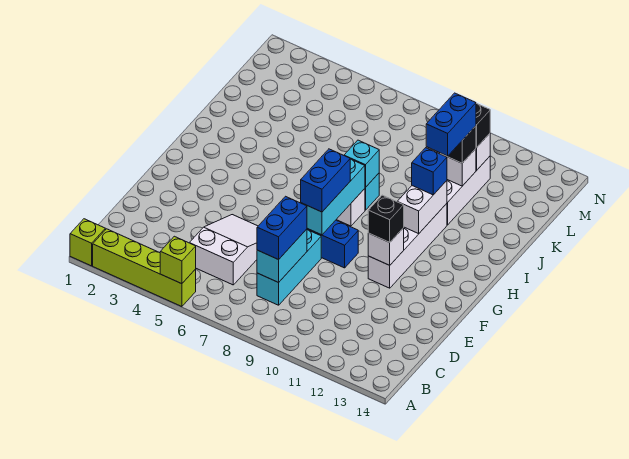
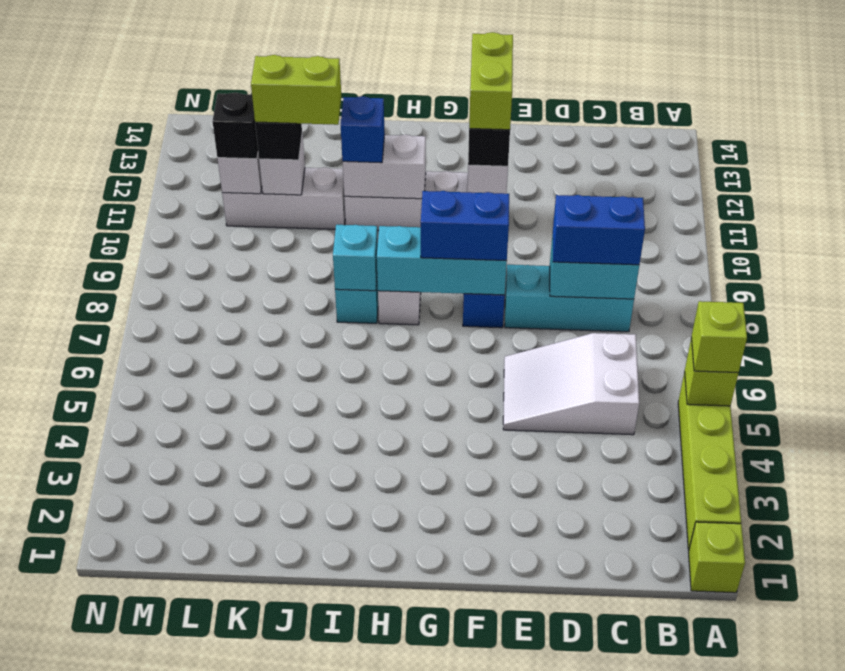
none -> lime brick A5 level 3
none -> lime brick F11:F12 level 4
blue brick J11:K11 level 4 -> lime brick J11:K11 level 4

